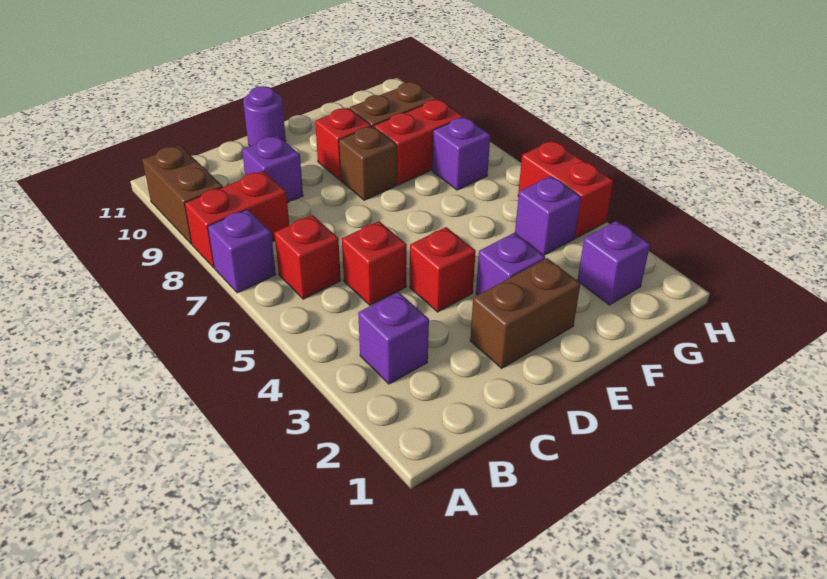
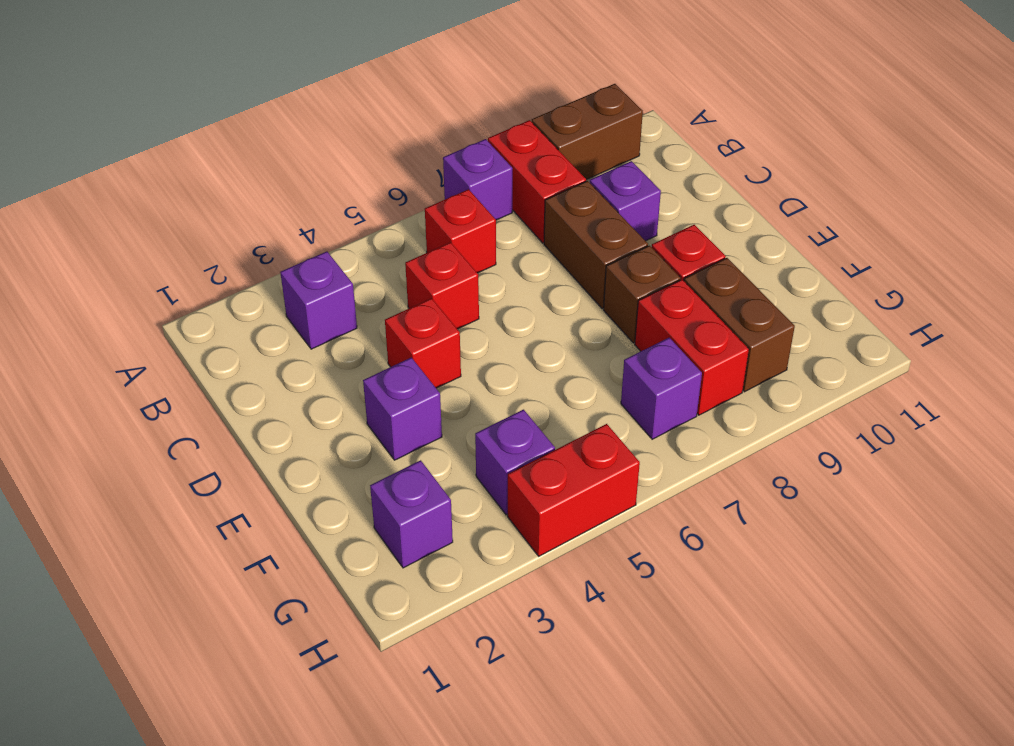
brown brick D2:E2 level 1 -> brown brick C8:D8 level 1
purple round brick D11 level 1 -> none

